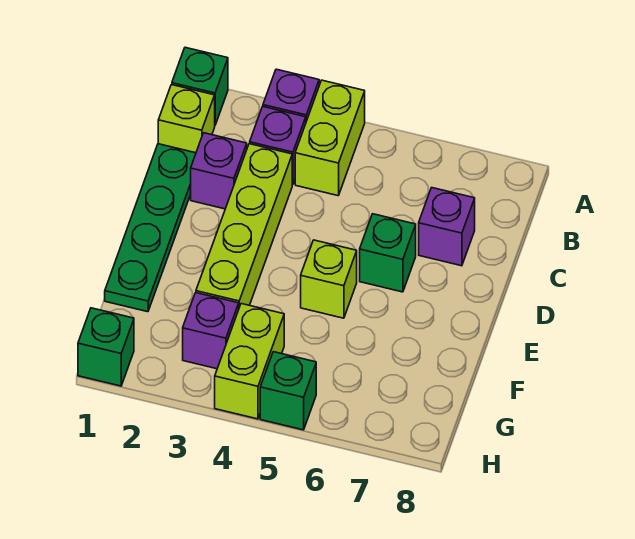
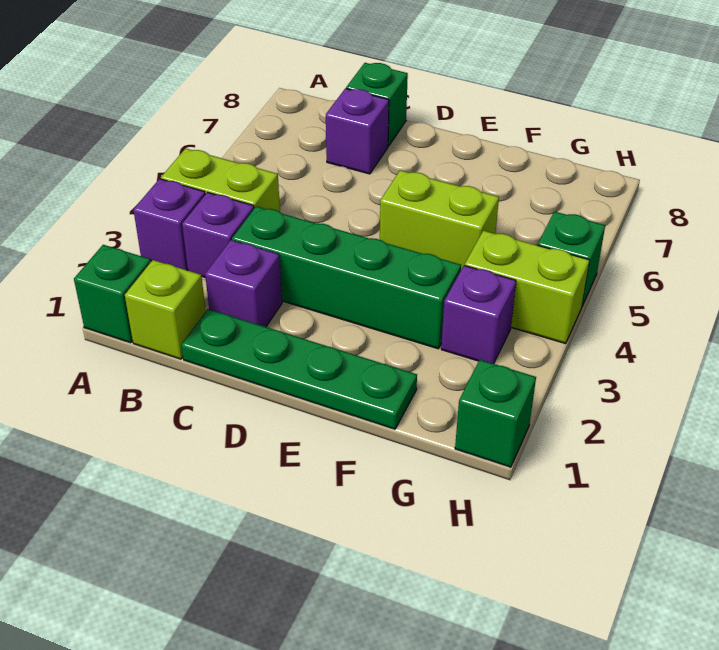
lime brick C3:F3 level 1 -> green brick C3:F3 level 1
green brick D6 level 1 -> green brick C8 level 1
lime brick E5 level 1 -> lime brick E5:F5 level 1

